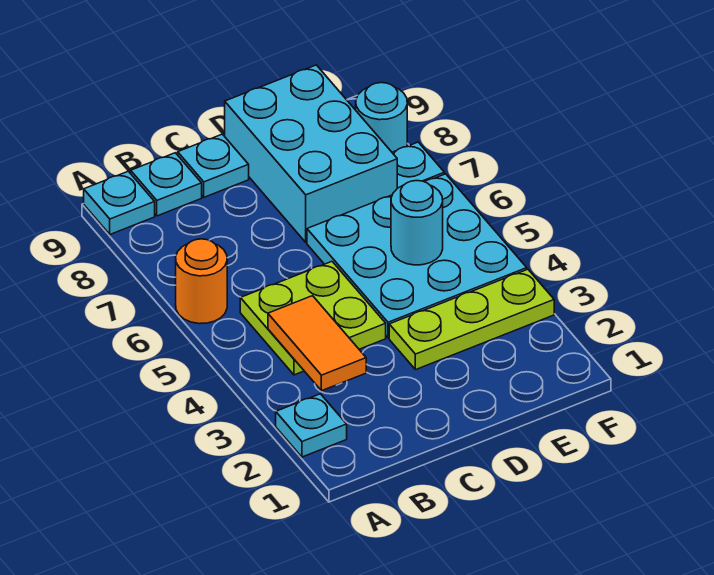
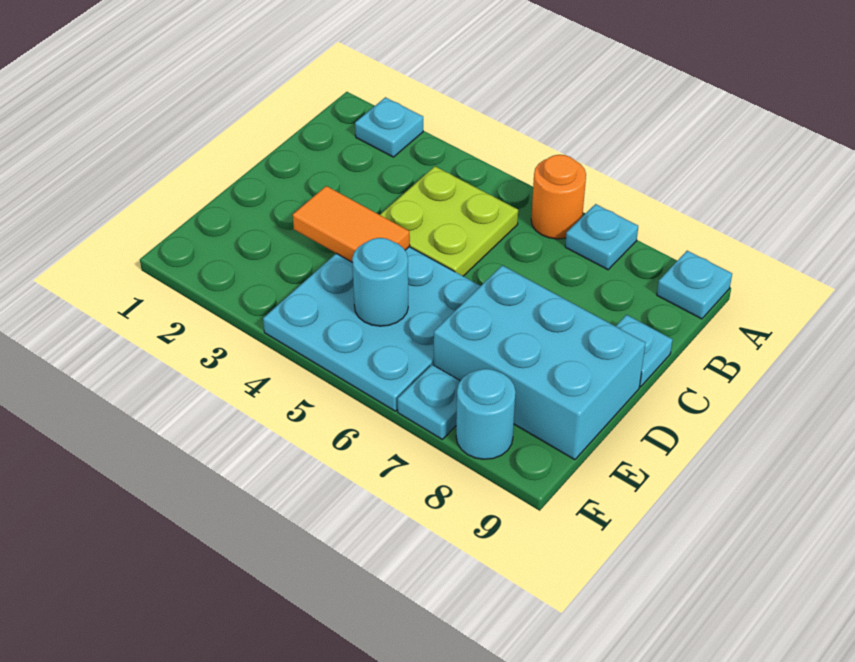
orange tile B3:B4 level 2 -> orange tile D3:D4 level 2
cyan plate B9 level 1 -> cyan plate A7 level 1
lime plate D3:F3 level 1 -> none

